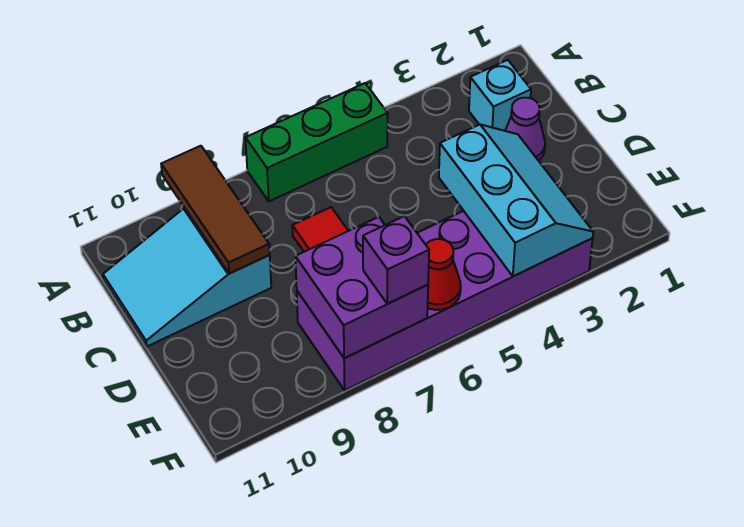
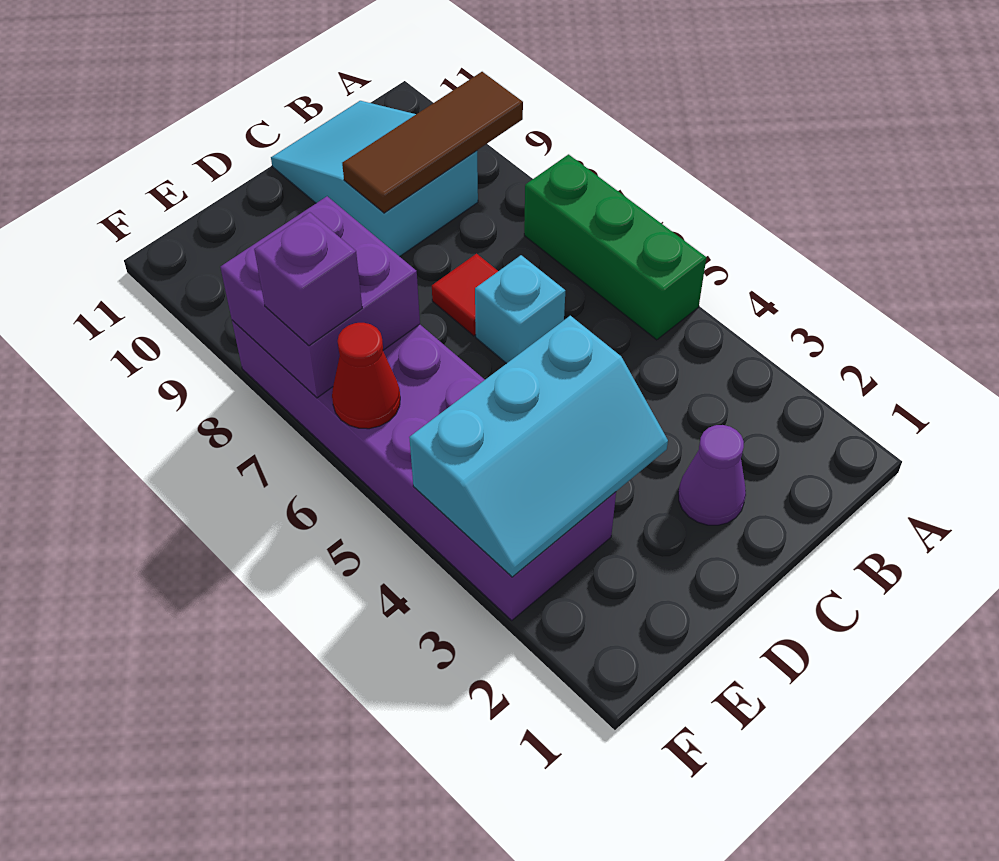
cyan brick B2 level 1 -> cyan brick C6 level 1

